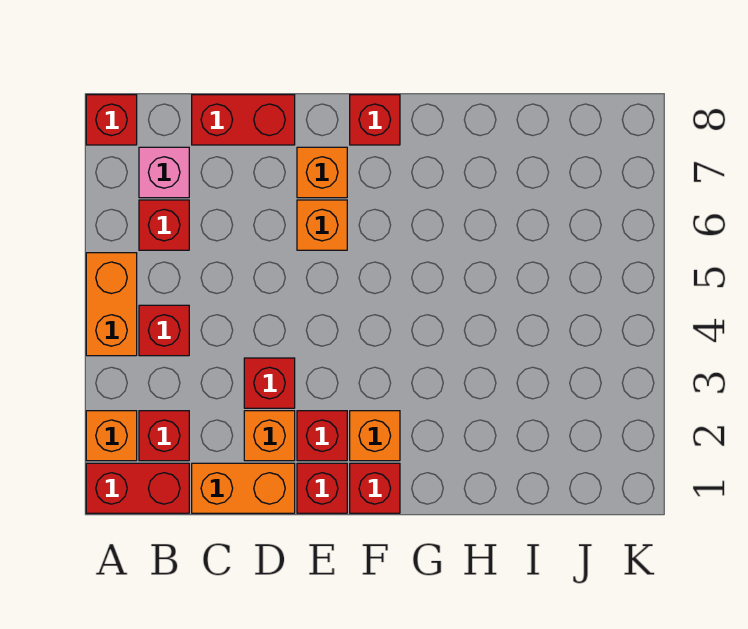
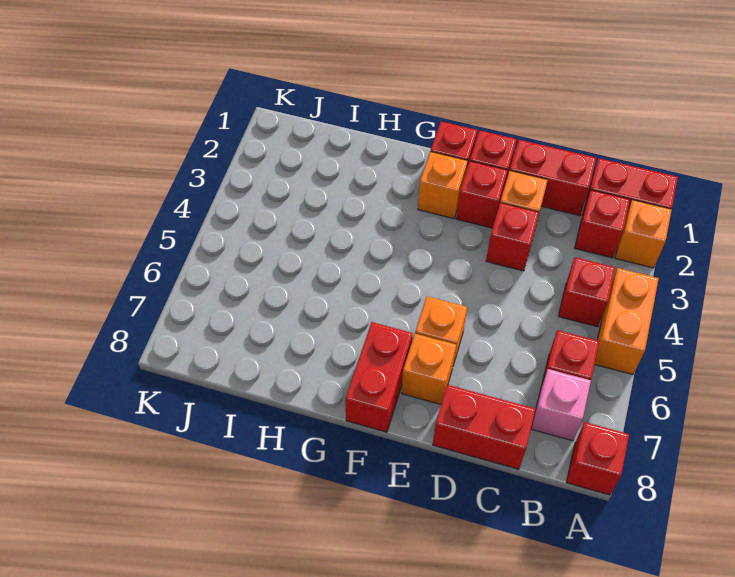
orange brick C1:D1 level 1 -> red brick C1:D1 level 1
red brick F8 level 1 -> red brick F7:F8 level 1

